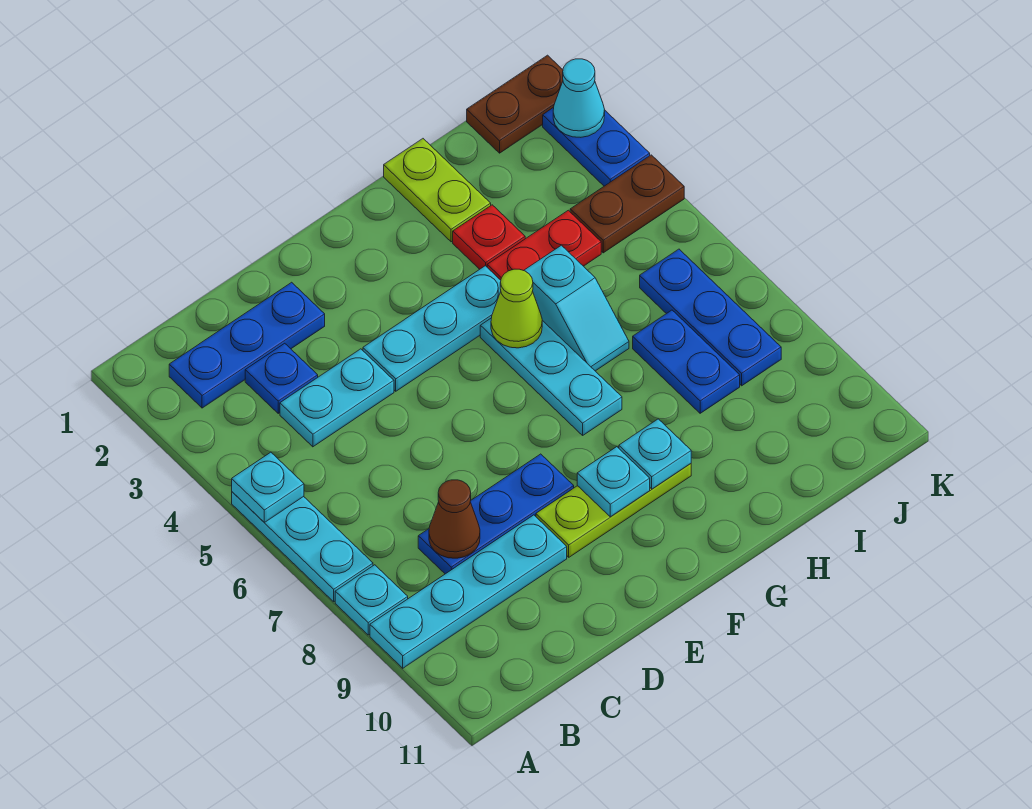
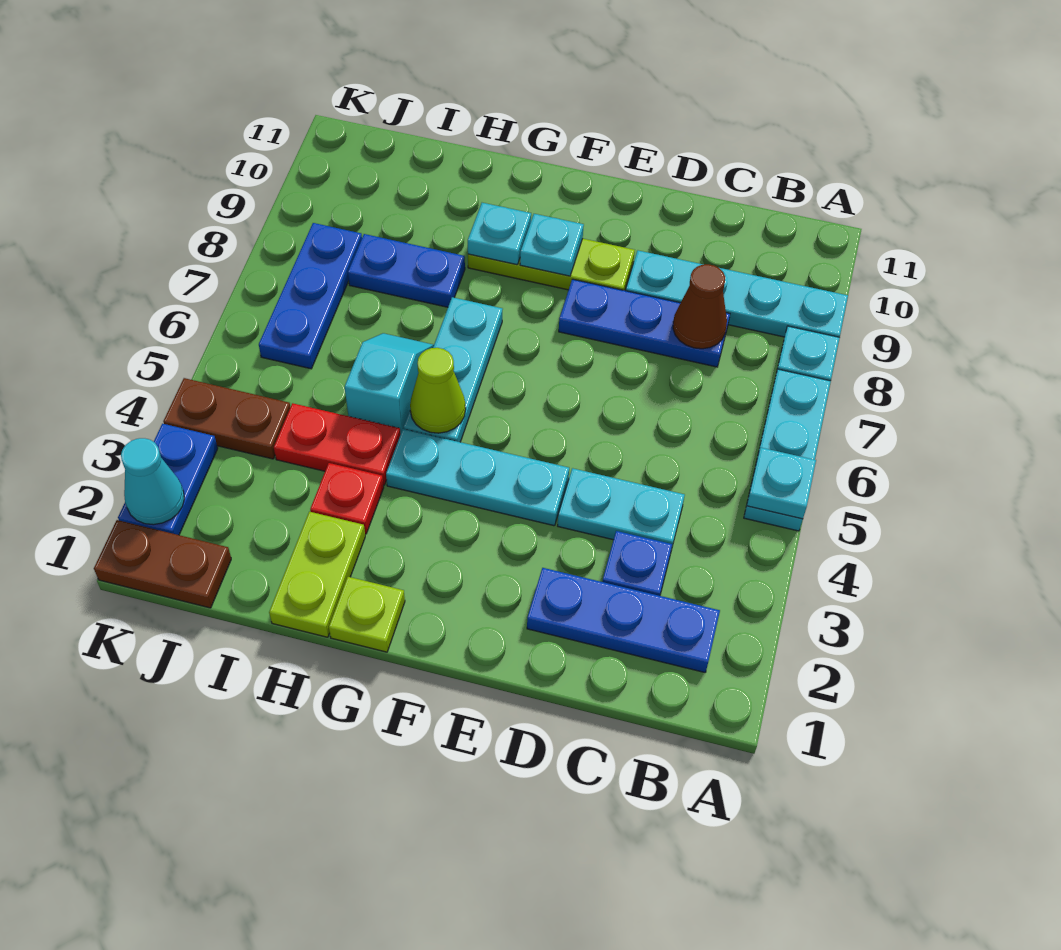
none -> lime plate G1 level 1
blue plate I7:I8 level 1 -> blue plate H8:I8 level 1

